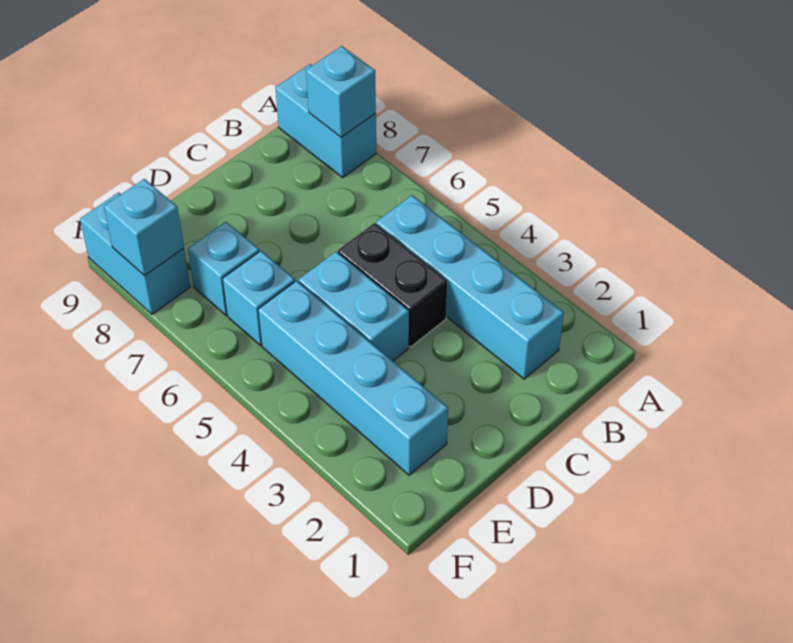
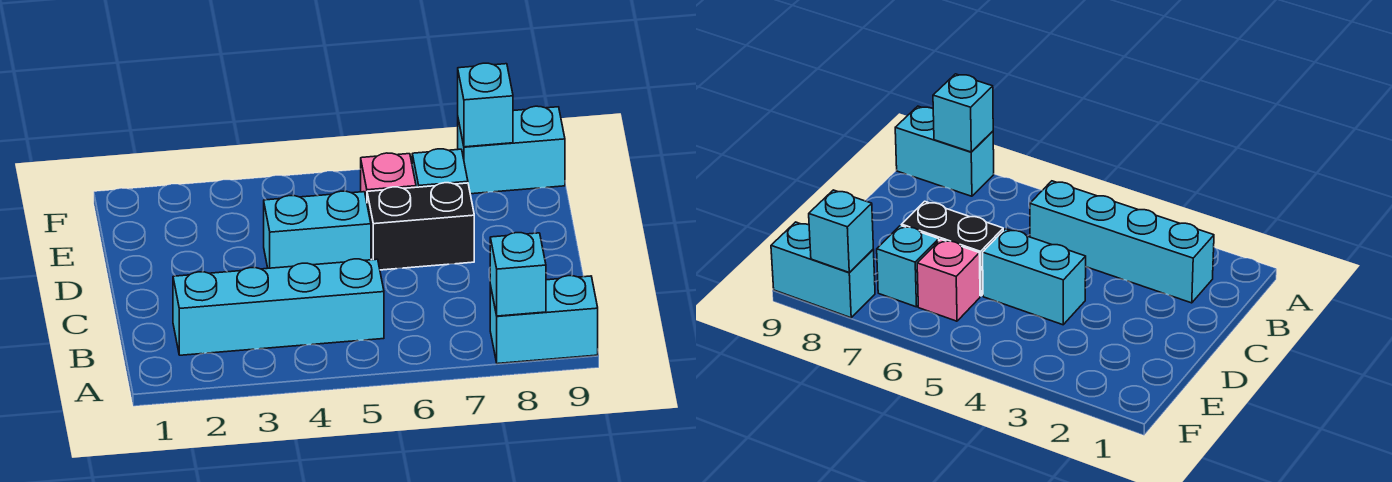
black brick C4:C5 level 1 -> black brick D6:D7 level 1
cyan brick E2:E5 level 1 -> none
cyan brick E6 level 1 -> pink brick E6 level 1

